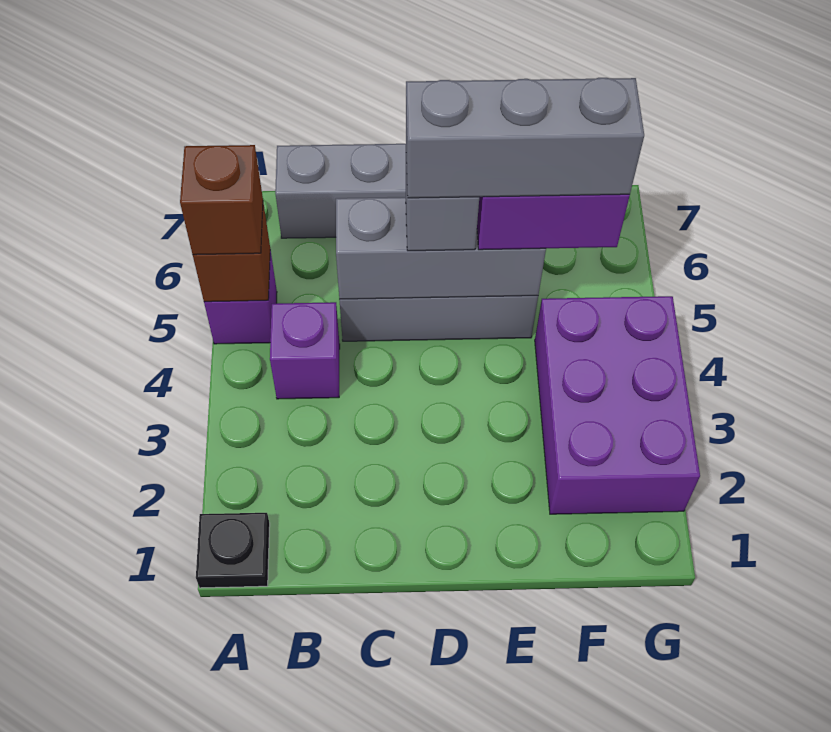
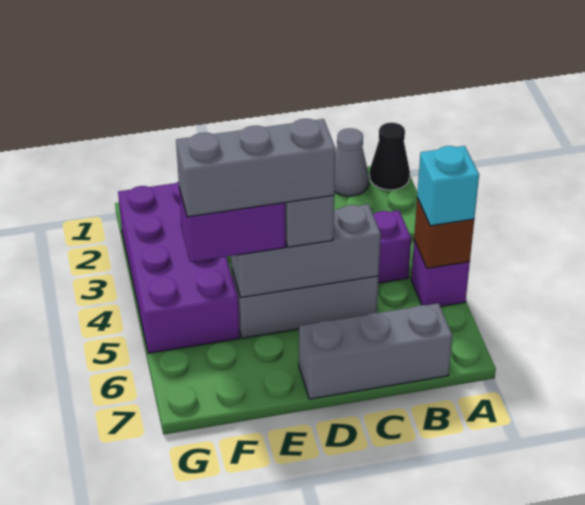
black plate A1 level 1 -> black cone A1 level 1
brown brick A5 level 3 -> cyan brick A5 level 3
none -> grey cone B1 level 1
purple brick F2:G4 level 1 -> purple brick F2:G5 level 1

